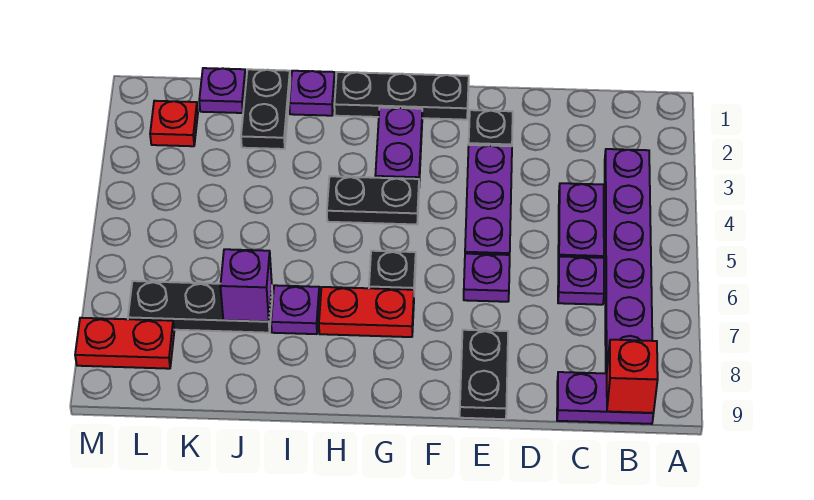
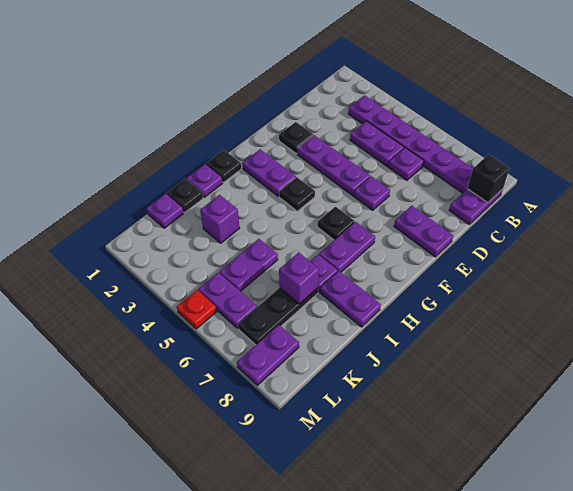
red brick B9 level 2 -> black brick B9 level 2
black plate E8:E9 level 1 -> purple plate E8:E9 level 1
black plate F1:H1 level 1 -> black plate H1 level 1
black plate G4:H4 level 1 -> black plate G4 level 1
red plate G7:H7 level 1 -> purple plate G7:H7 level 1
none -> purple plate I8:I9 level 1
black plate J1:J2 level 1 -> black plate J1 level 1
none -> purple brick J3 level 1
none -> purple plate J5:K5 level 1
red plate L2 level 1 -> red plate M5 level 1
none -> purple plate L5:L6 level 1
red plate L8:M8 level 1 -> purple plate L8:M8 level 1

